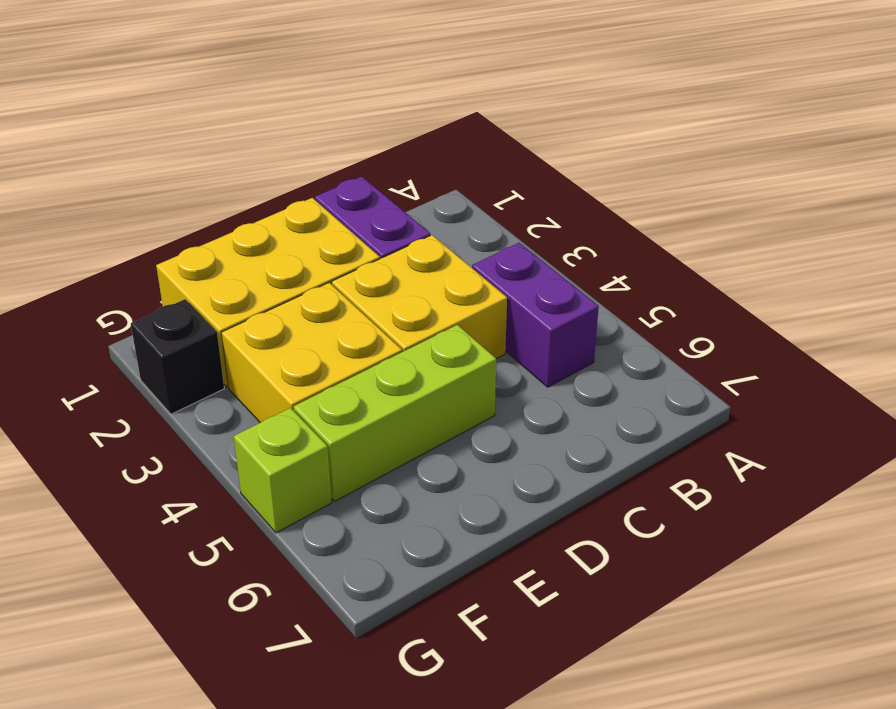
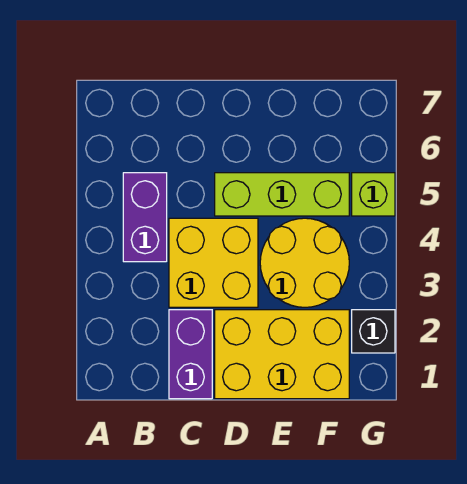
yellow brick E3:F4 level 1 -> yellow round brick E3:F4 level 1

